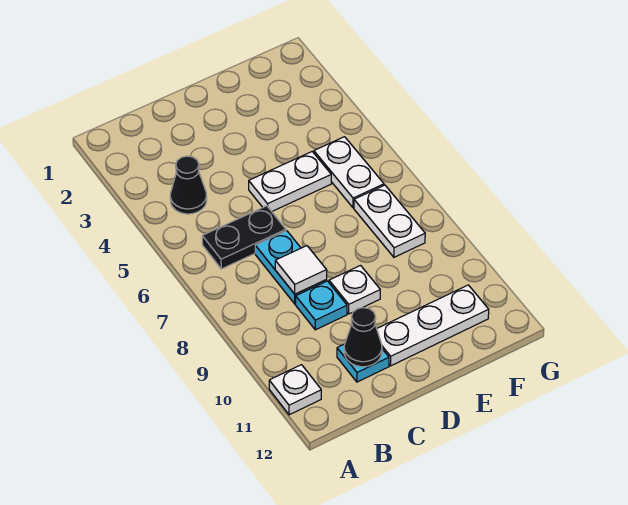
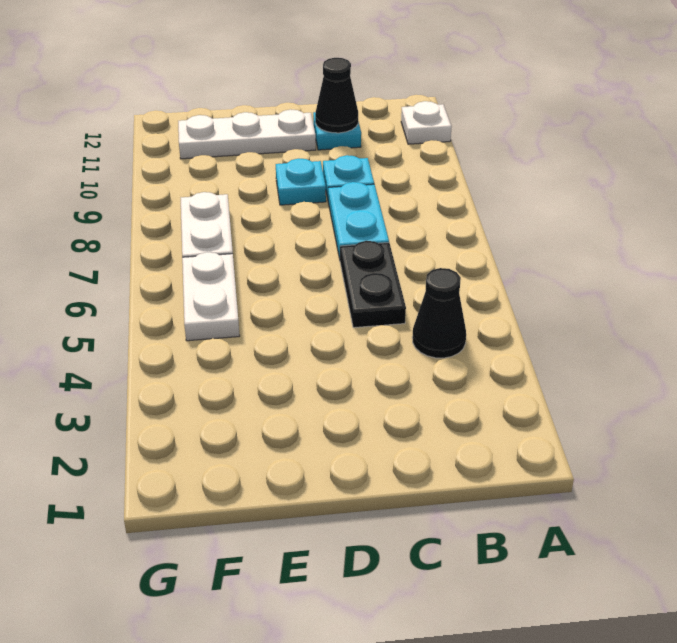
black plate B6:C6 level 1 -> black plate C5:C6 level 1
white tile C8 level 2 -> none
white plate D5:E5 level 1 -> none
white plate D9 level 1 -> cyan plate D9 level 1

